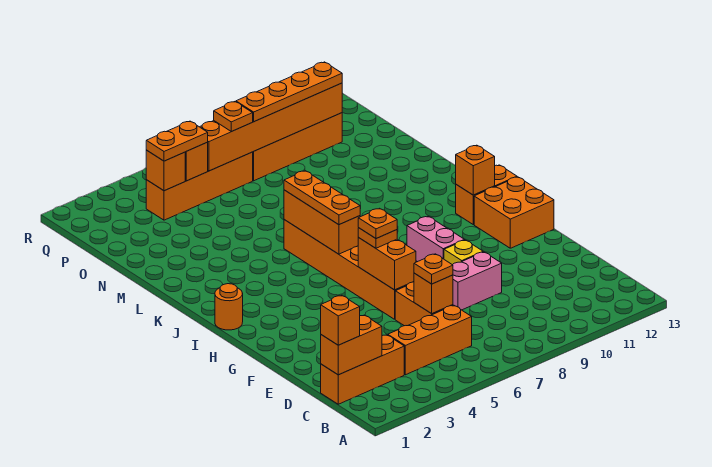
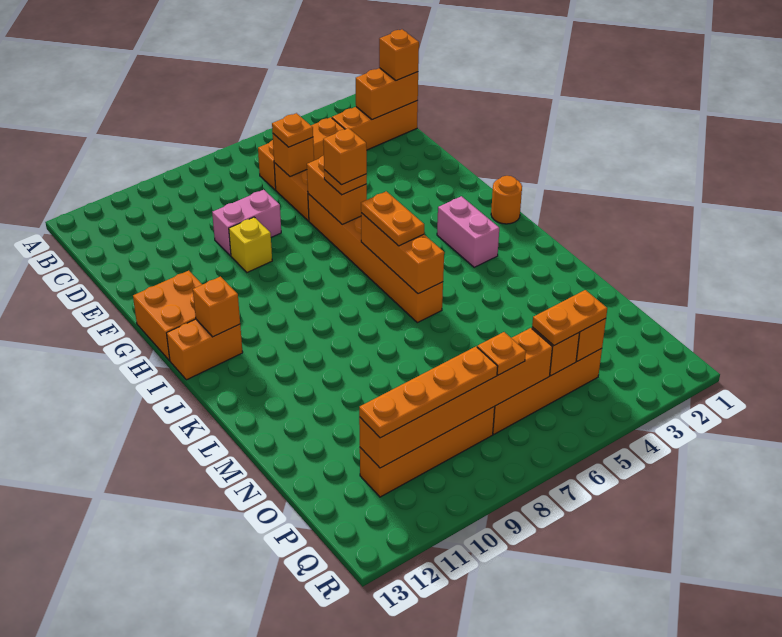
orange plate G6 level 4 -> orange brick G6 level 4
pink brick G9:H9 level 1 -> pink brick I3:J3 level 1
orange plate I6:K6 level 3 -> orange plate I6:J6 level 3

